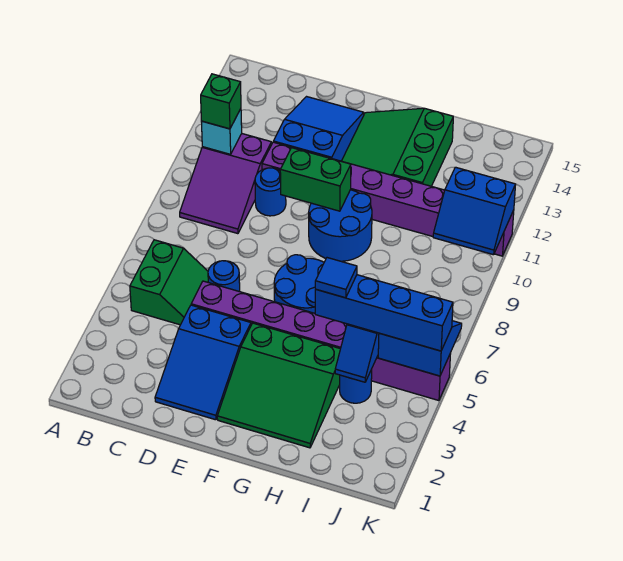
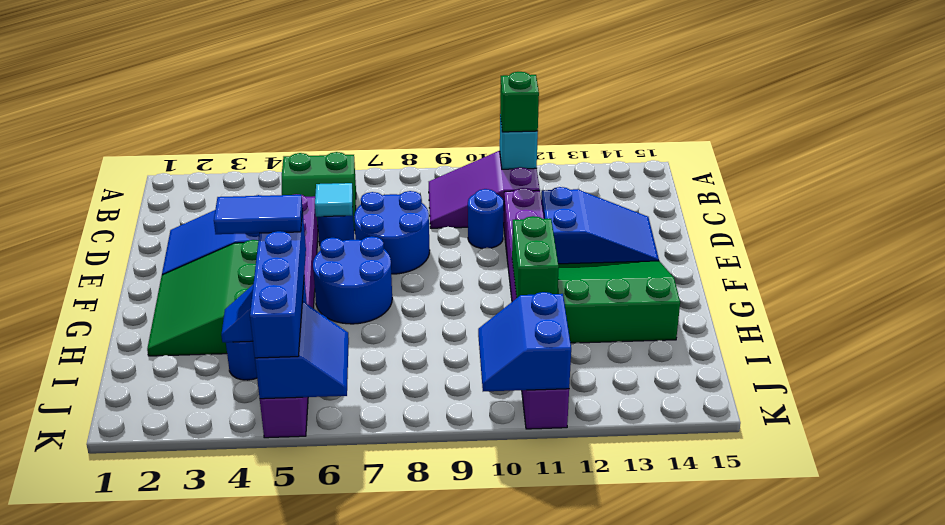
none -> cyan tile D6 level 2
green brick E10:F10 level 2 -> green brick G11:H11 level 2
blue round brick F9:G10 level 1 -> blue round brick D7:E8 level 1
blue tile H5 level 4 -> blue tile H4:H5 level 4

